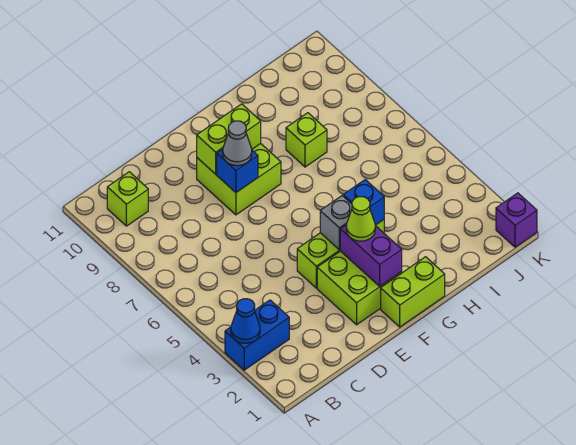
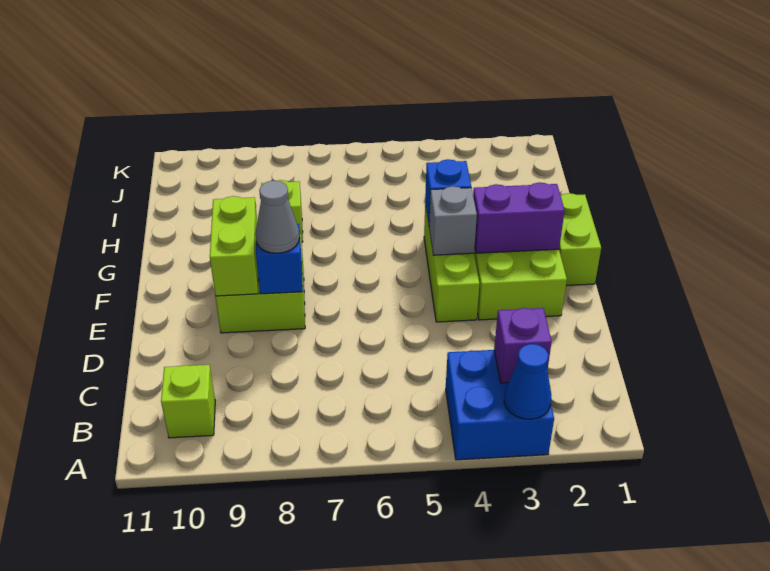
blue brick A3:B3 level 1 -> blue brick A3:B4 level 1
lime cone F3 level 3 -> none
purple brick K1 level 1 -> purple brick B3 level 2

